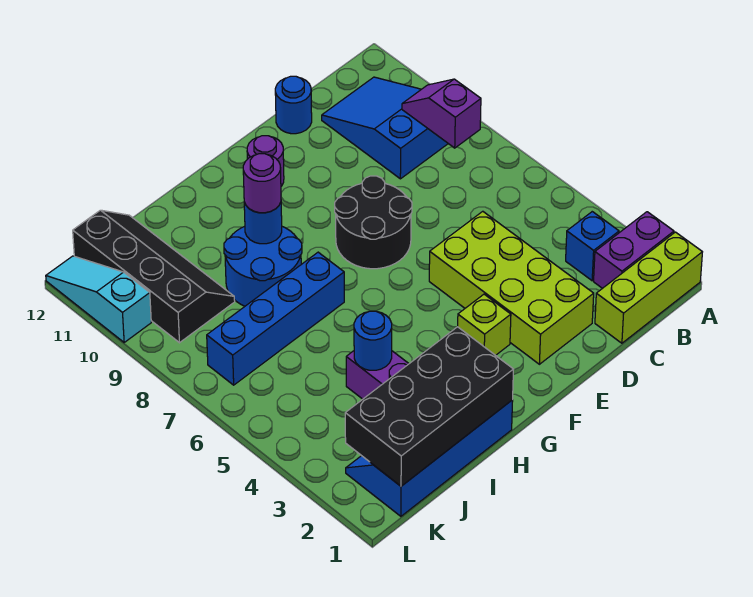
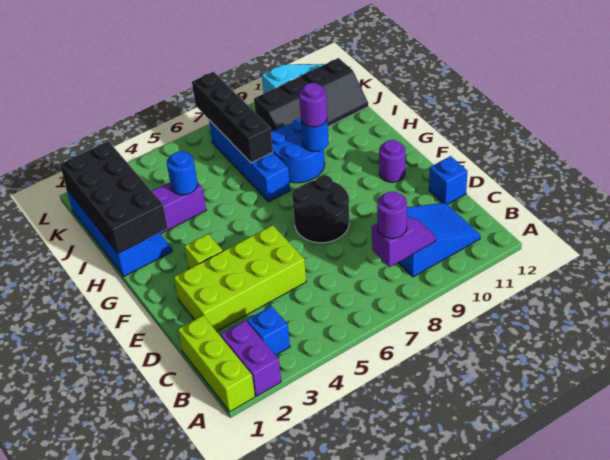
none -> purple round brick B8 level 3
blue round brick D12 level 1 -> blue brick D12 level 1
none -> black brick I7:L7 level 2

